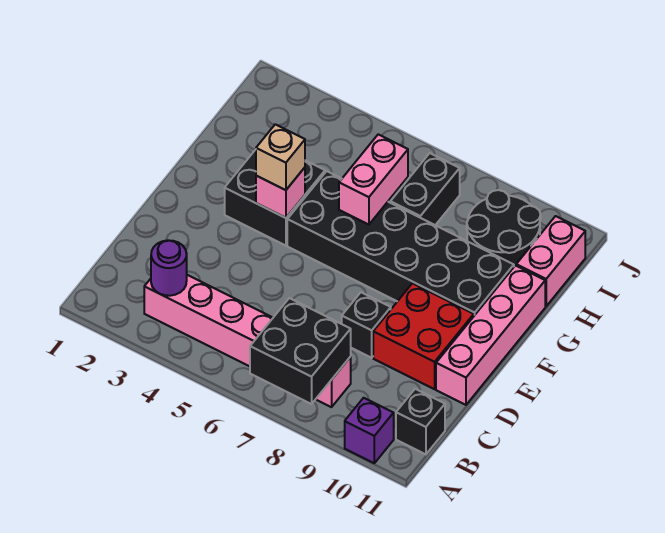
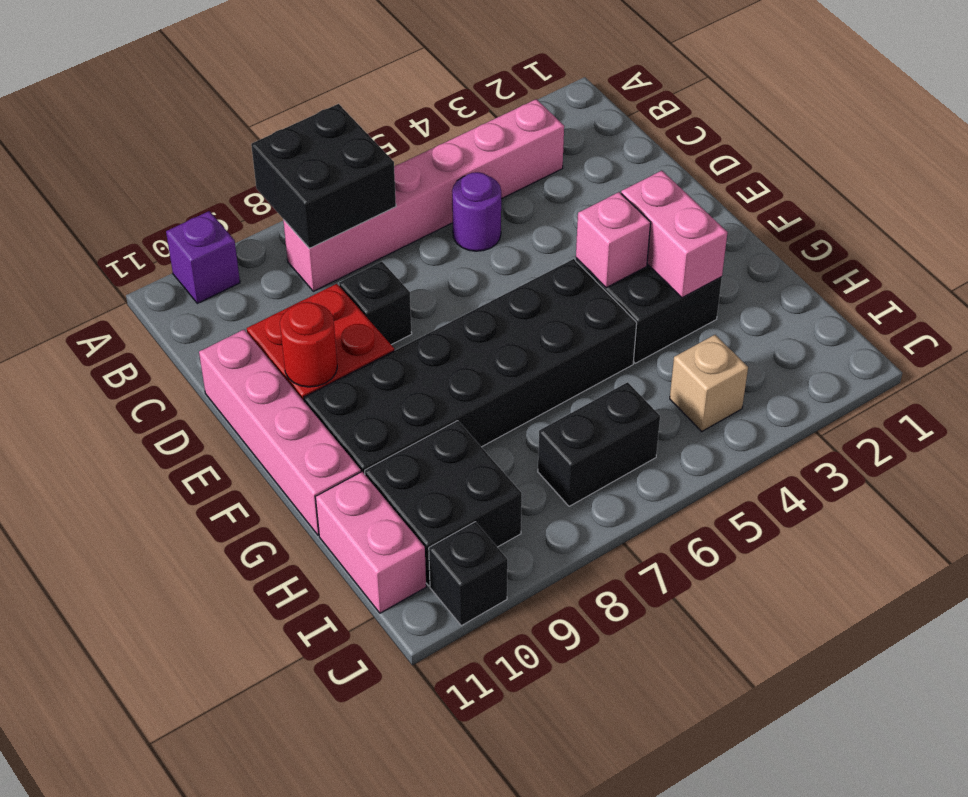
purple round brick B3 level 2 -> purple round brick C5 level 1
black brick B11 level 1 -> black brick J10 level 1
none -> red round brick E10 level 2
tan brick F4 level 3 -> tan brick I4 level 1
pink brick G6:H6 level 2 -> pink brick F3:G3 level 2
black brick H7:I7 level 1 -> black brick I6:I7 level 1
black round brick H9:I10 level 1 -> black brick H9:I10 level 1

